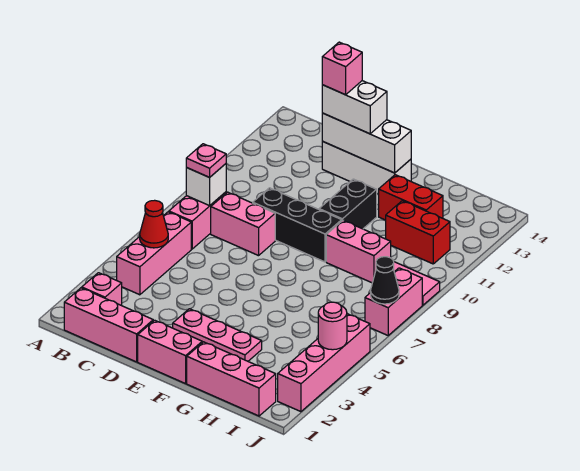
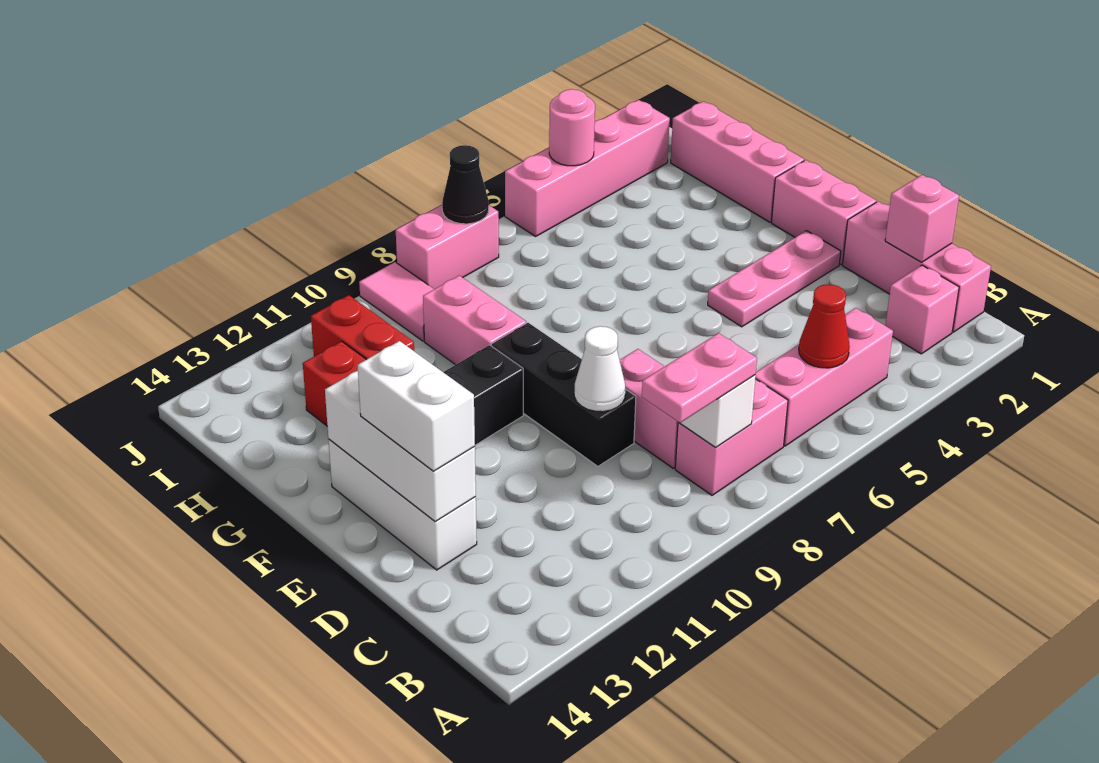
pink plate B8 level 3 -> pink plate B8:B9 level 3
none -> white cone D9 level 2
pink brick D13 level 4 -> pink brick C1 level 2
pink plate E3:G3 level 1 -> pink plate E2:E4 level 1

